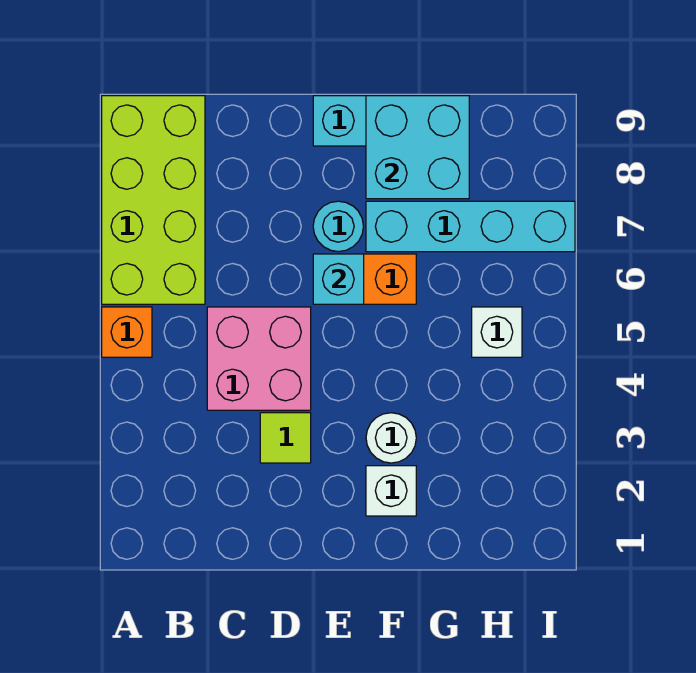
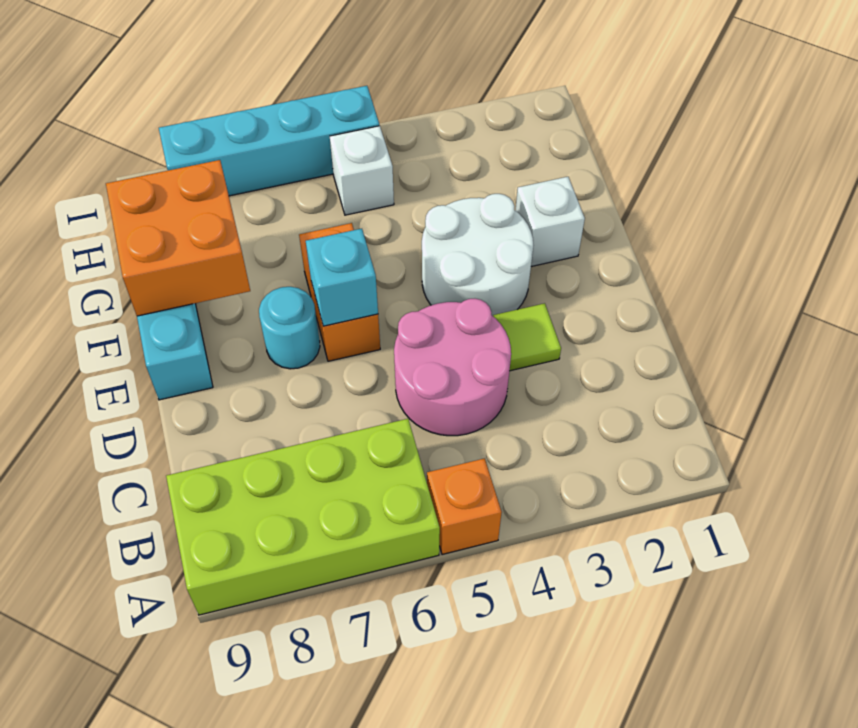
pink brick C4:D5 level 1 -> pink round brick C4:D5 level 1
white round brick F3 level 1 -> white round brick E3:F4 level 1
cyan brick F7:I7 level 1 -> cyan brick I5:I8 level 1
cyan brick F8:G9 level 2 -> orange brick F8:G9 level 2

